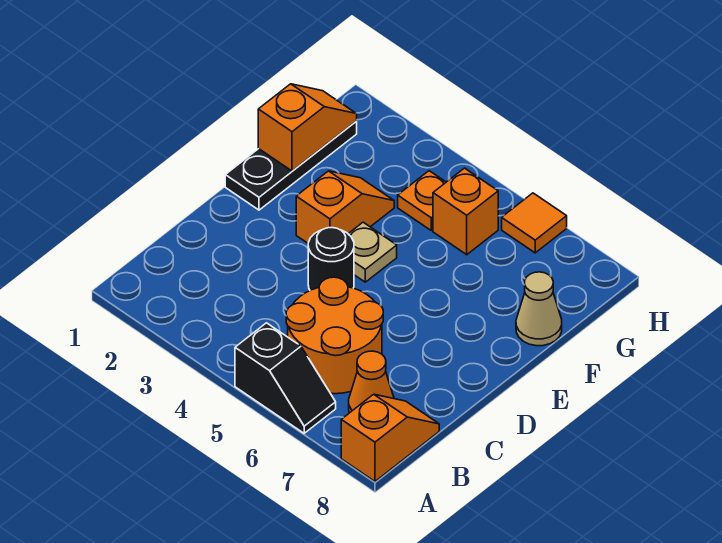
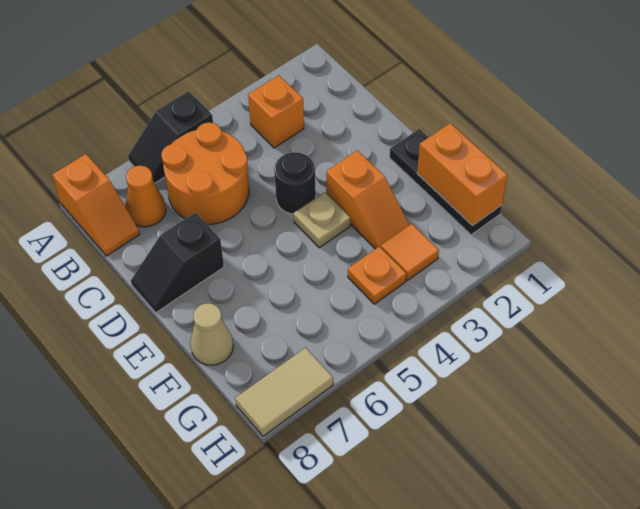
none -> black slope D7:D8 level 1 top 7
orange slope F1:G1 level 2 top F -> orange brick F1:G1 level 2
orange brick G5 level 1 -> orange brick B3 level 1
orange tile H6 level 1 -> orange tile G3 level 1
none -> tan tile H7:H8 level 1

